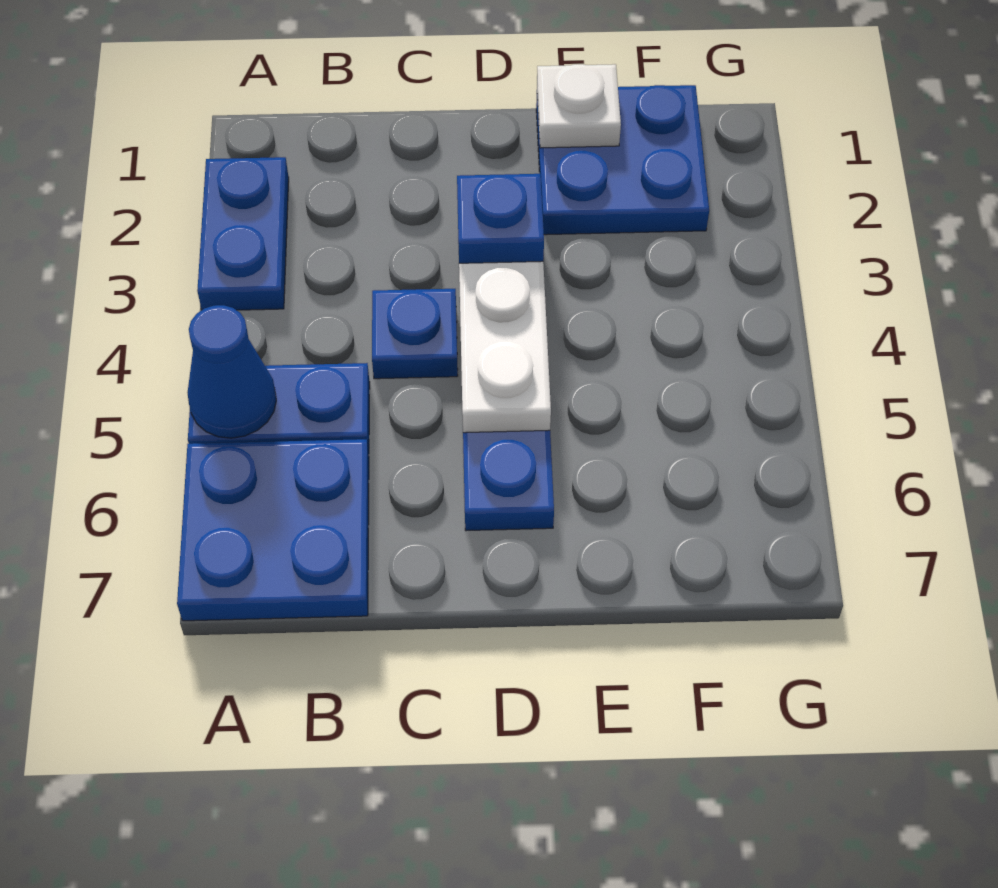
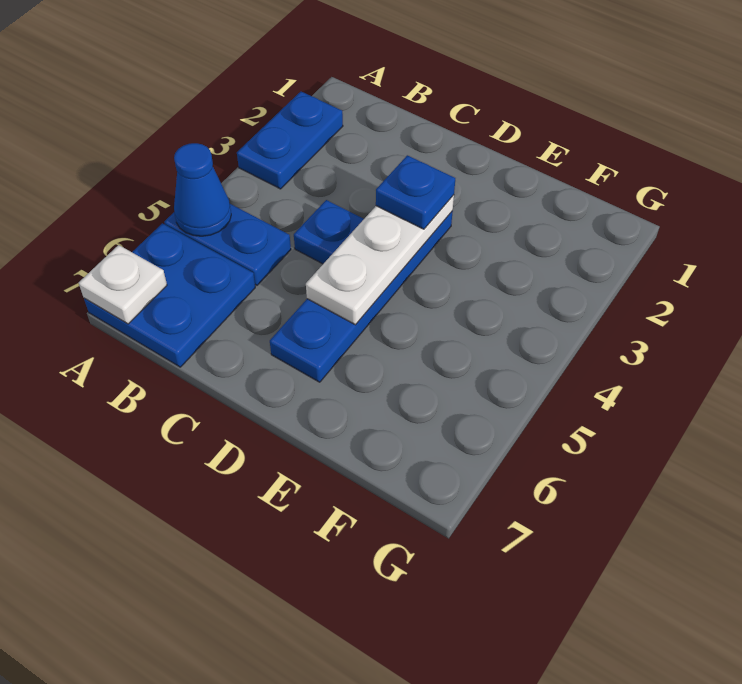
blue plate E1:F2 level 1 -> none
white plate E1 level 2 -> white plate A7 level 2

